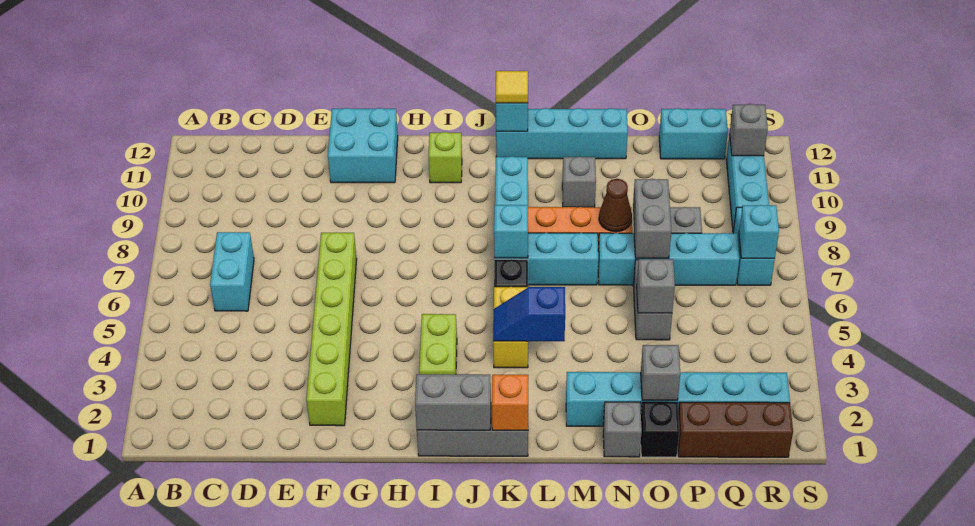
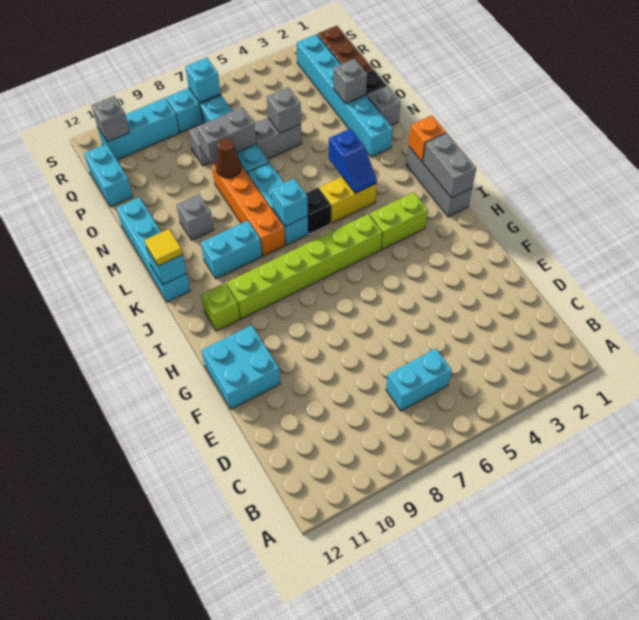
lime brick F2:F7 level 1 -> lime brick I5:I10 level 1

